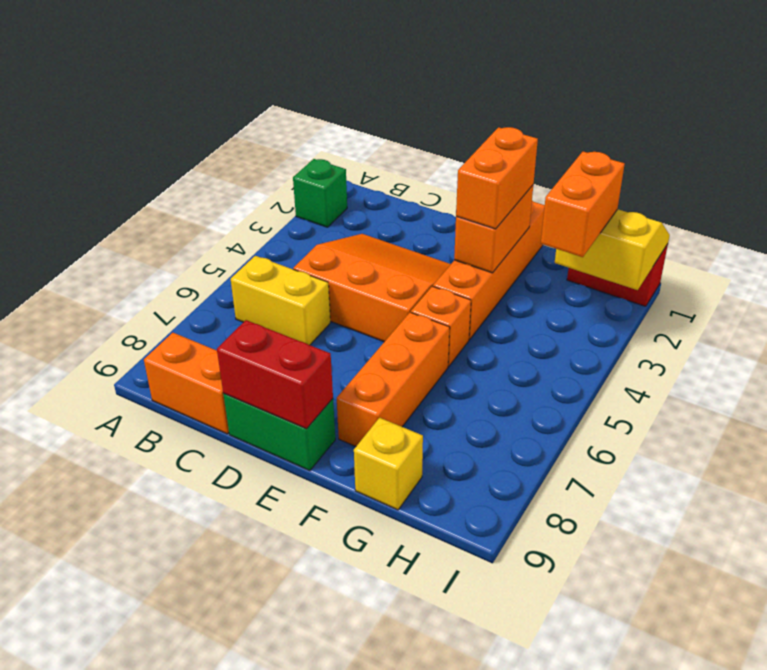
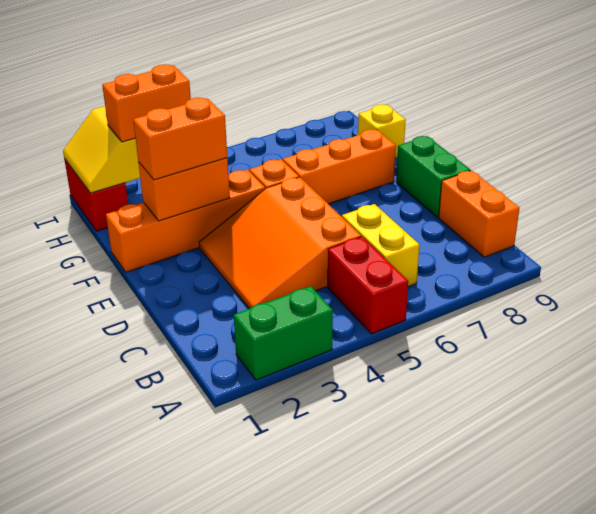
green brick A2 level 1 -> green brick A2:A3 level 1
red brick D9:E9 level 2 -> red brick A5:B5 level 1

